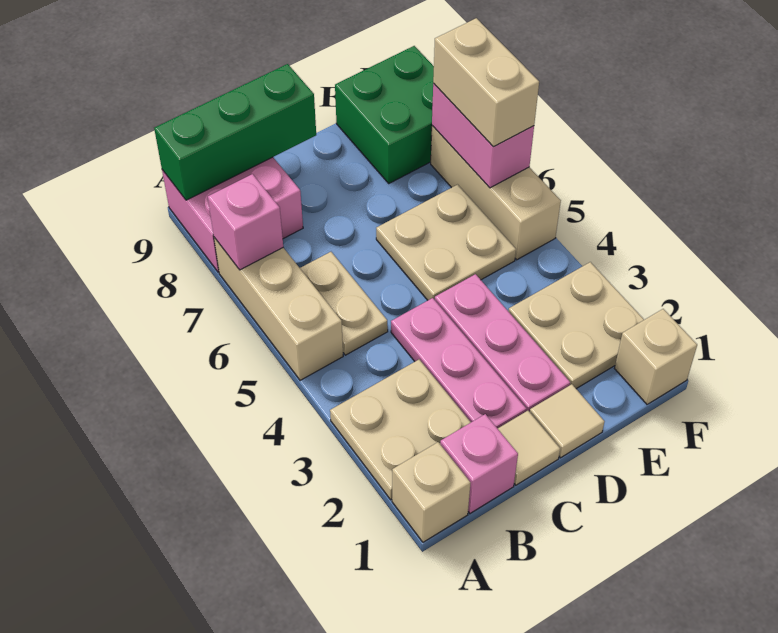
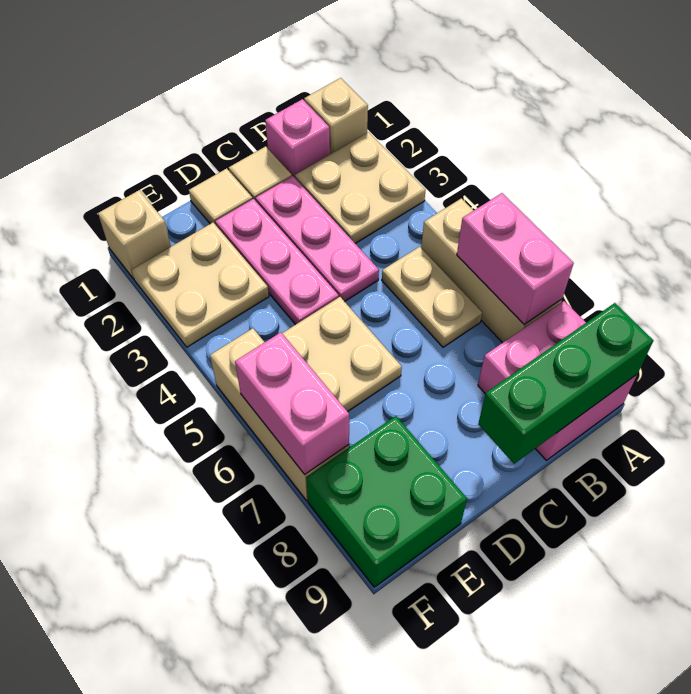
pink brick A7 level 2 -> pink brick A6:A7 level 2
tan brick F6:F7 level 3 -> none

